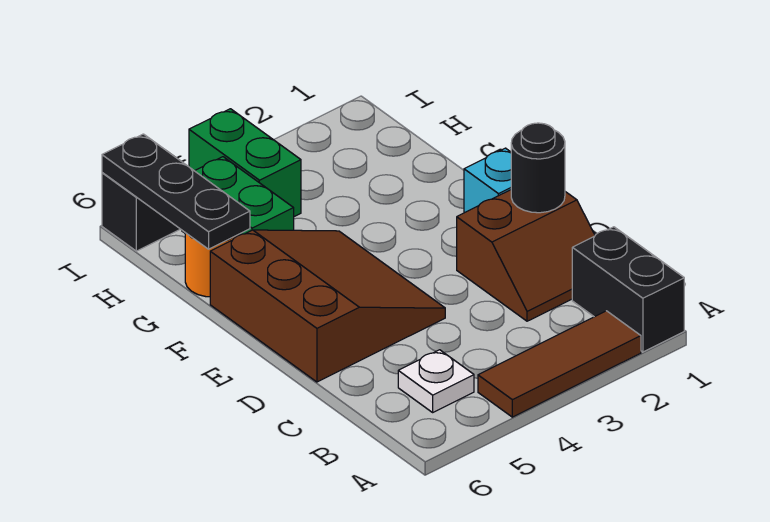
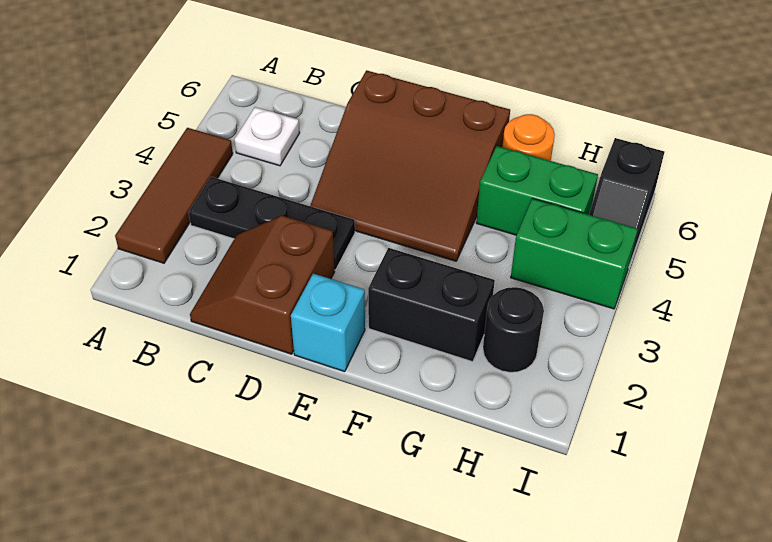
black brick A1:B1 level 1 -> black brick F2:G2 level 1
black round brick D1 level 2 -> black round brick H2 level 1
black plate G6:I6 level 2 -> black plate B3:D3 level 1

